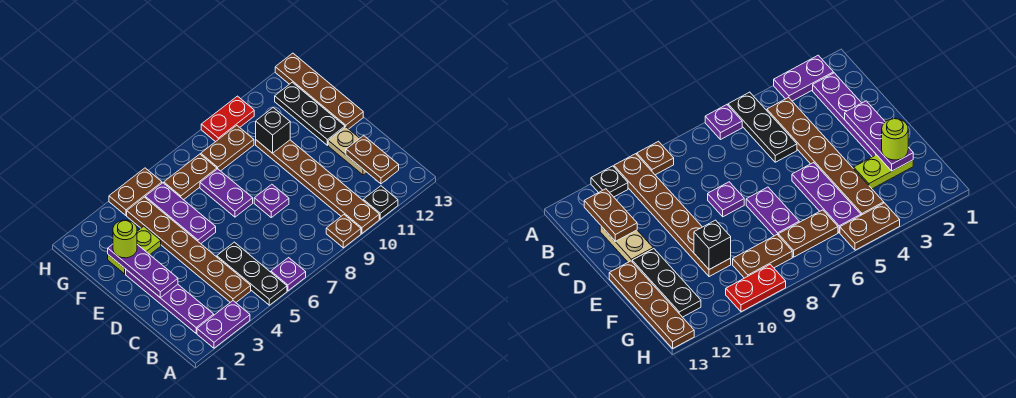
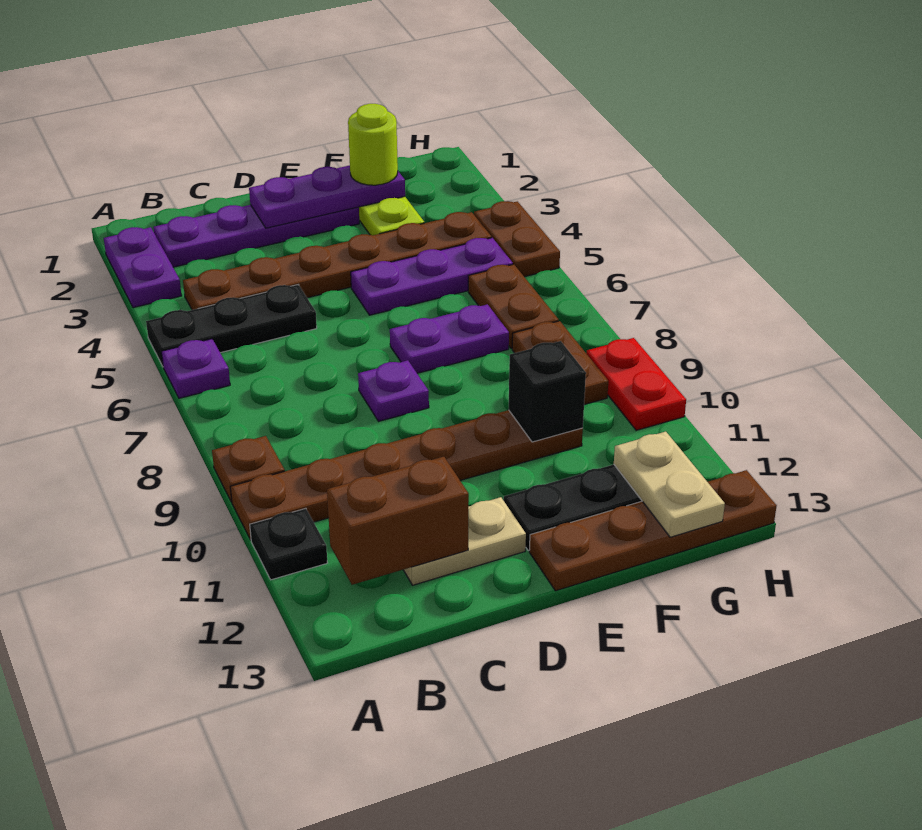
brown plate B12:C12 level 2 -> brown brick B12:C12 level 2
none -> tan plate G12:G13 level 2

